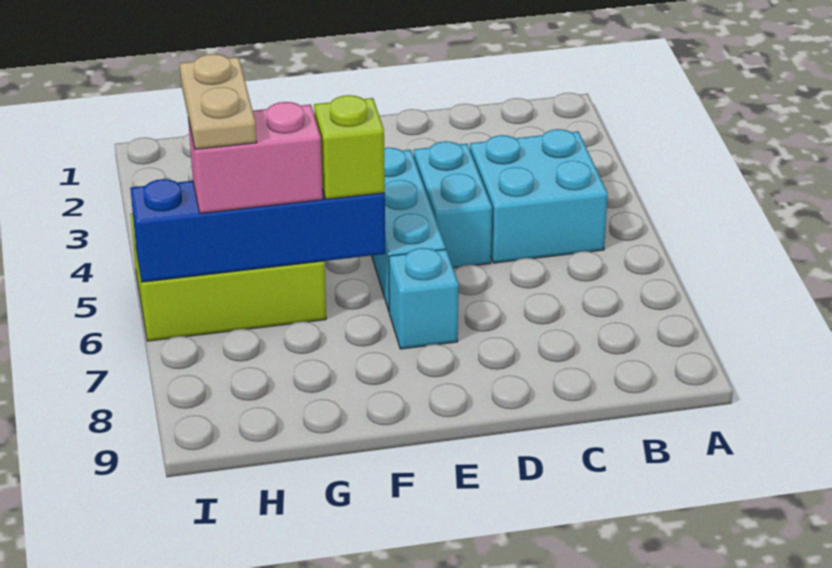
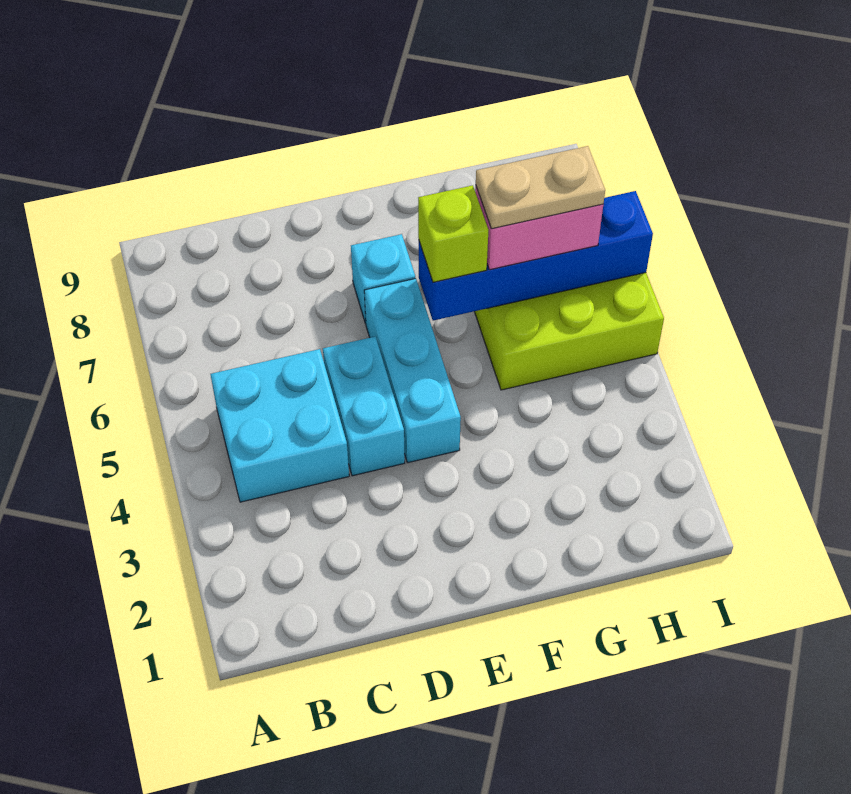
tan plate H5:H6 level 4 -> tan plate G6:H6 level 4

